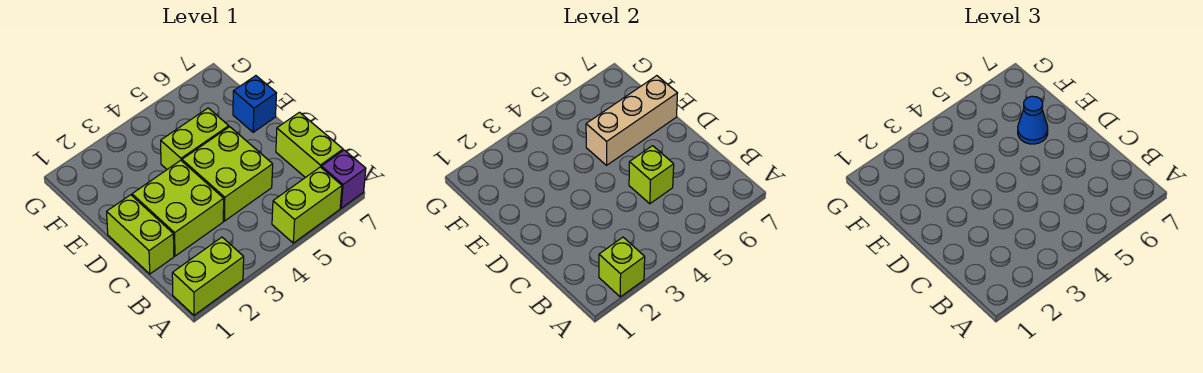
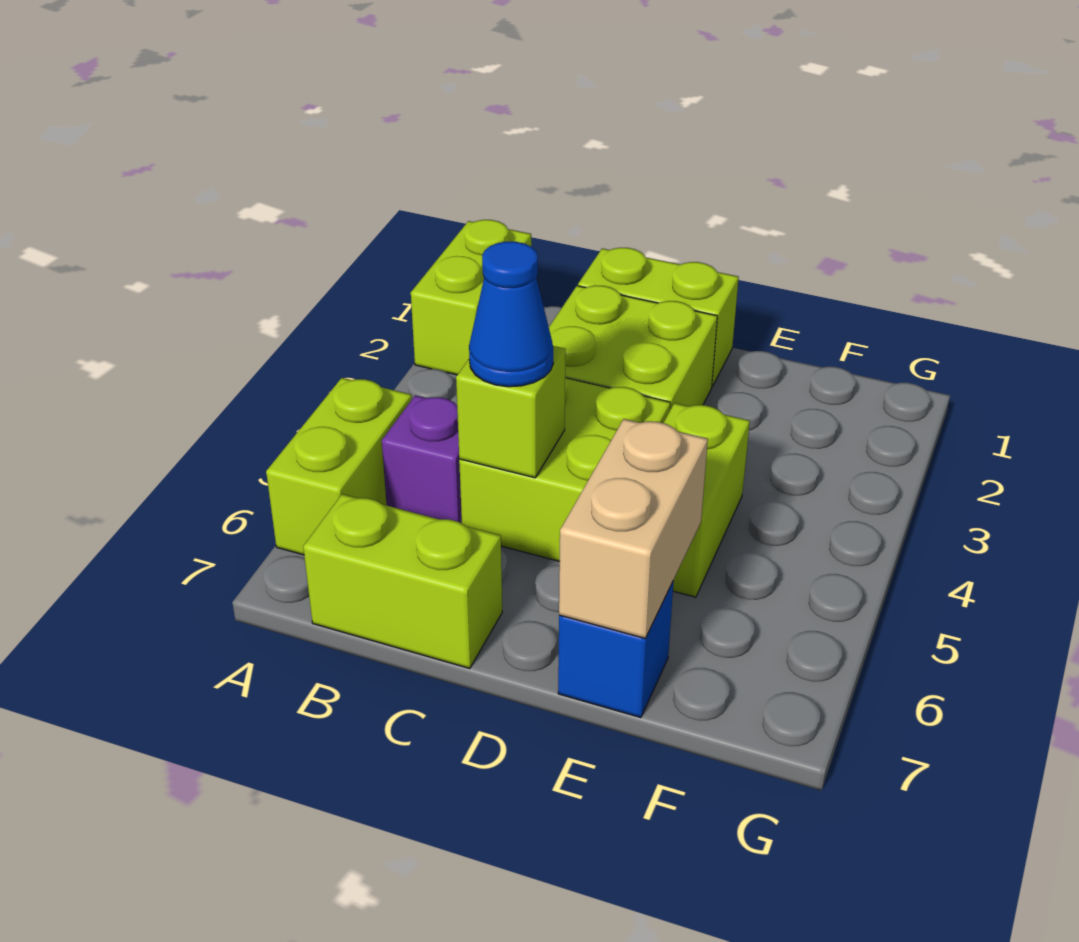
lime brick A2 level 2 -> none
purple brick A7 level 1 -> purple brick B5 level 1
tan brick E5:E7 level 2 -> tan brick E6:E7 level 2
blue cone E6 level 3 -> blue cone C5 level 3

